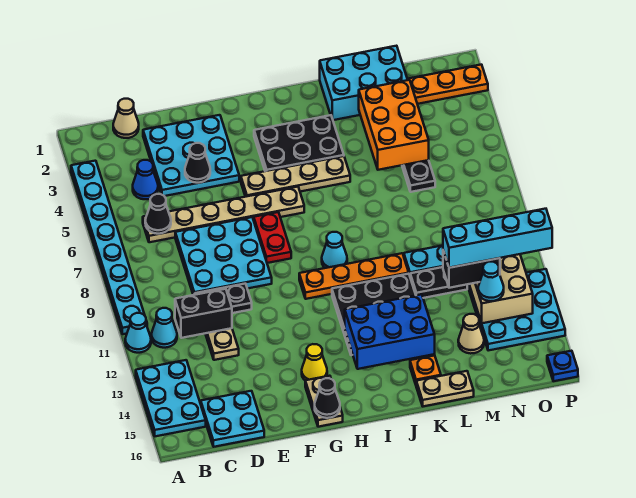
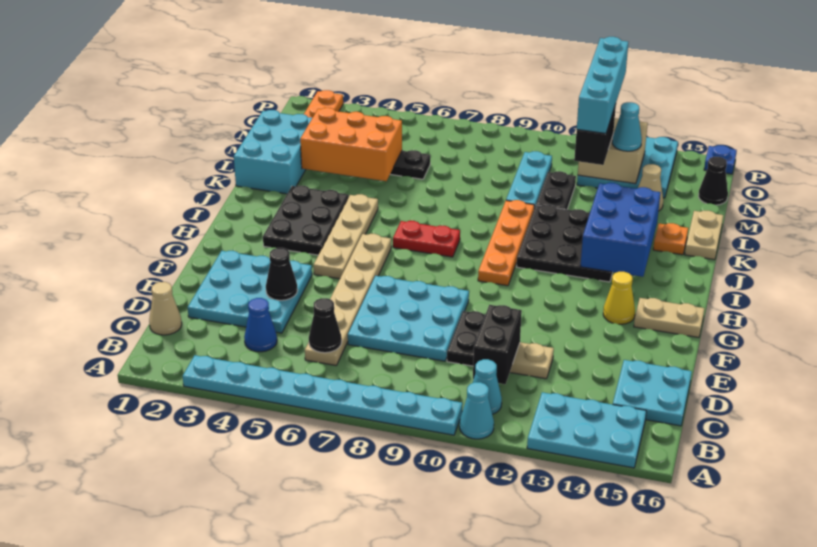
red plate G7:G8 level 1 -> red plate I7:I8 level 1
black cone G16 level 2 -> black cone N16 level 1
cyan cone I9 level 1 -> none

